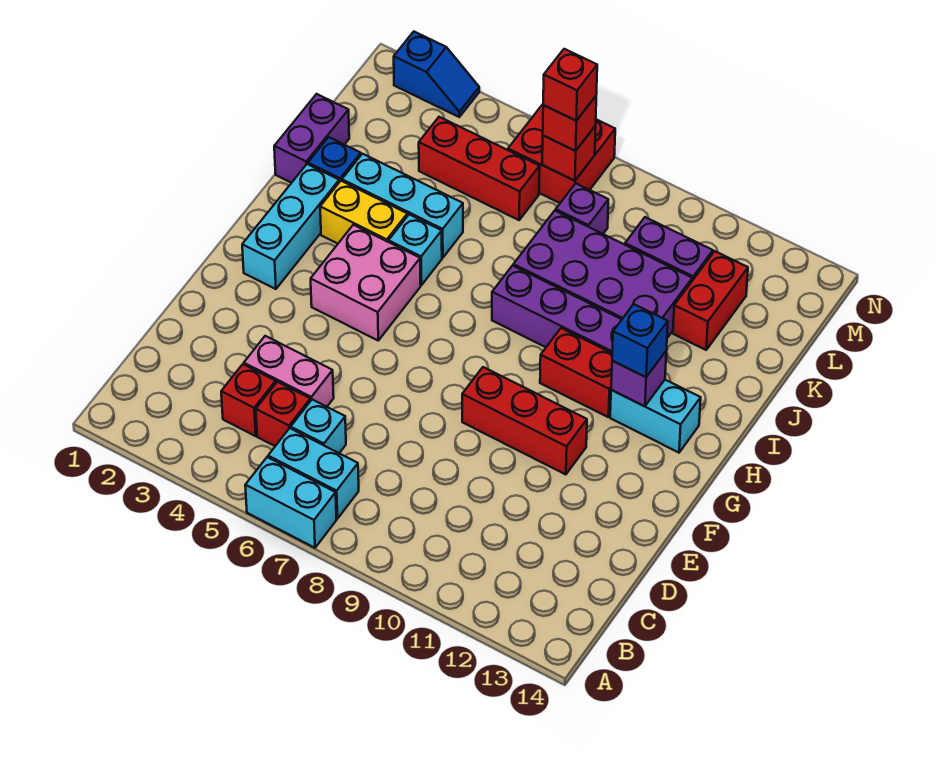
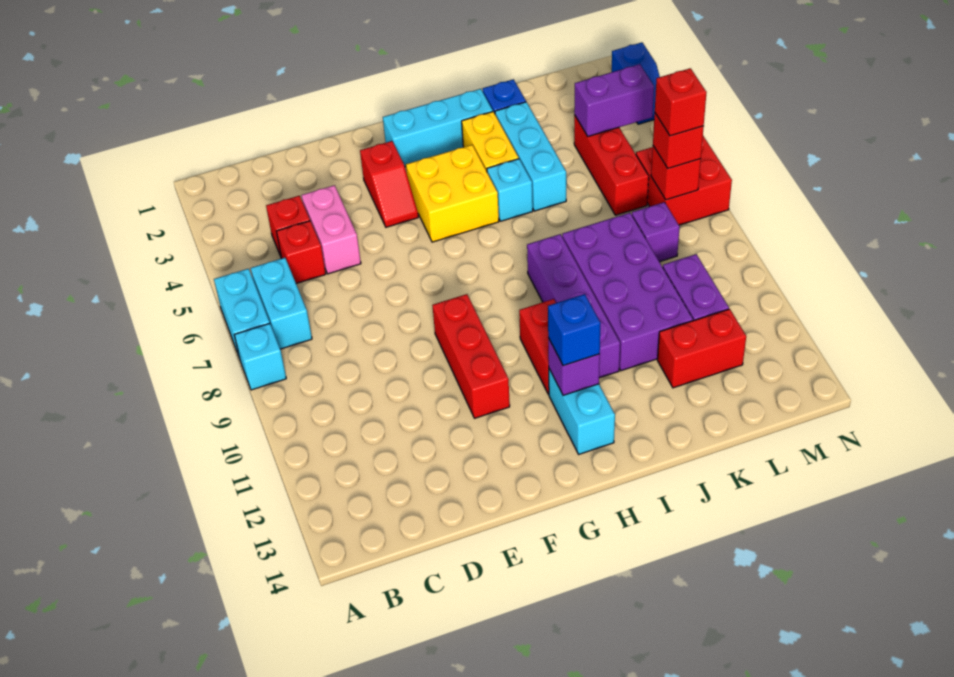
cyan brick C6 level 1 -> cyan brick A8 level 1
none -> red slope F3:F4 level 1 top 3
pink brick G4:H5 level 1 -> yellow brick G4:H5 level 1
purple brick J1:K1 level 1 -> purple brick L4:M4 level 2

